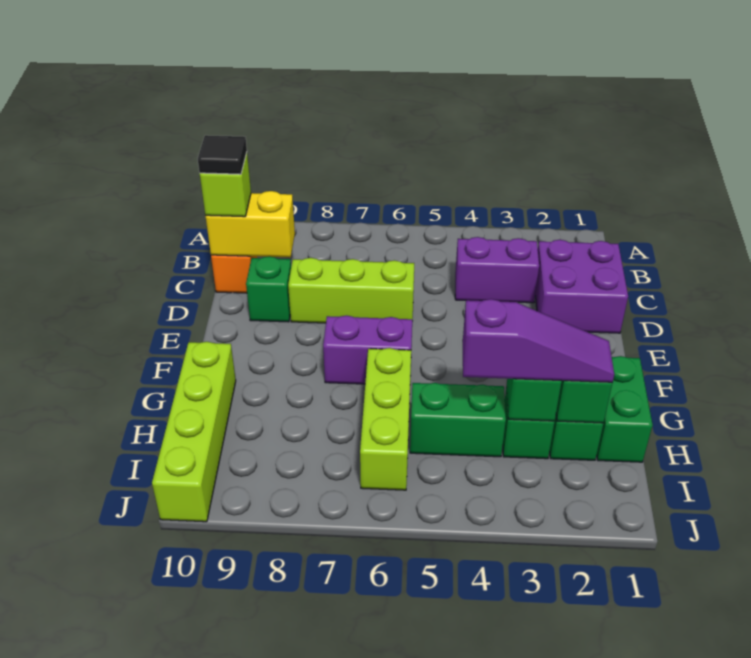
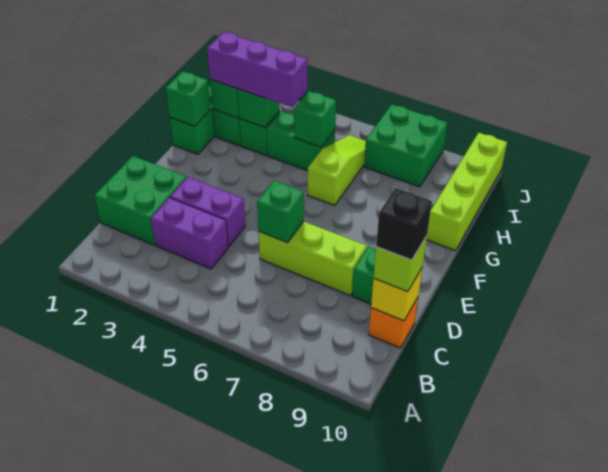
purple brick C1:D2 level 1 -> green brick C1:D2 level 1
yellow brick C9:C10 level 2 -> yellow brick C10 level 2
black tile C10 level 4 -> black brick C10 level 4
none -> green brick D6 level 2
purple brick F6:F7 level 1 -> purple brick D3:D4 level 1
none -> green brick G1 level 2
lime brick G6:I6 level 1 -> lime slope G6:I6 level 1 top G
purple slope H2:H4 level 3 top 4 -> purple brick H2:H4 level 3
none -> green brick H5 level 2
none -> green brick I7:J8 level 1

